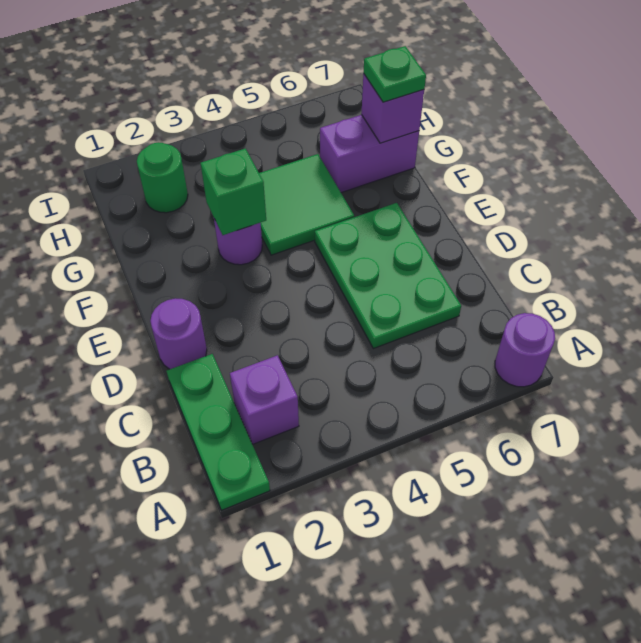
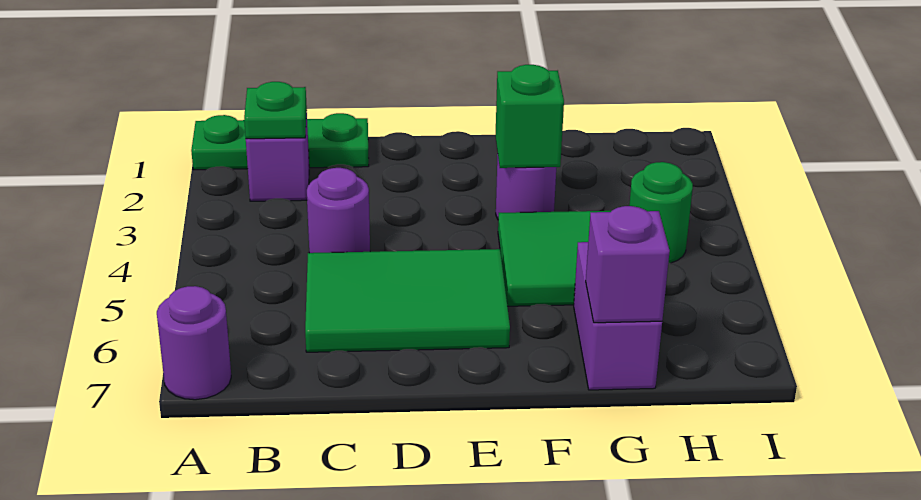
green plate C5:E6 level 1 -> green tile C5:E6 level 1
purple round brick D1 level 1 -> purple round brick C4 level 1
green plate G7 level 3 -> green plate B2 level 2
green round brick H2 level 1 -> green round brick H4 level 1

